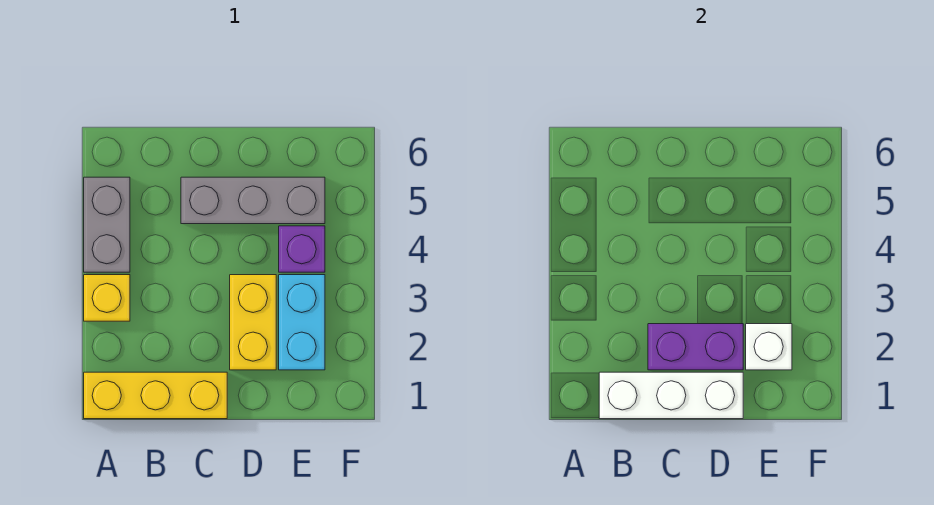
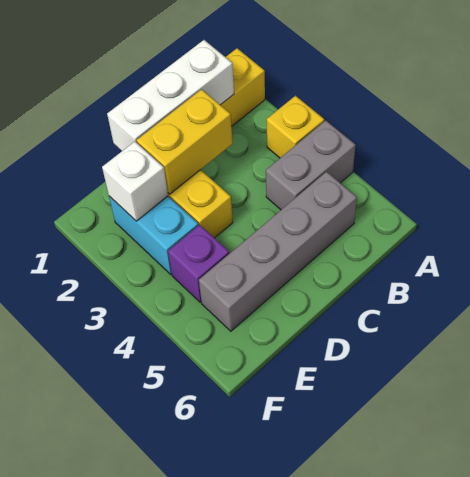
grey brick A4:A5 level 1 -> grey brick A4:B4 level 1
purple brick C2:D2 level 2 -> yellow brick C2:D2 level 2
grey brick C5:E5 level 1 -> grey brick B5:E5 level 1

